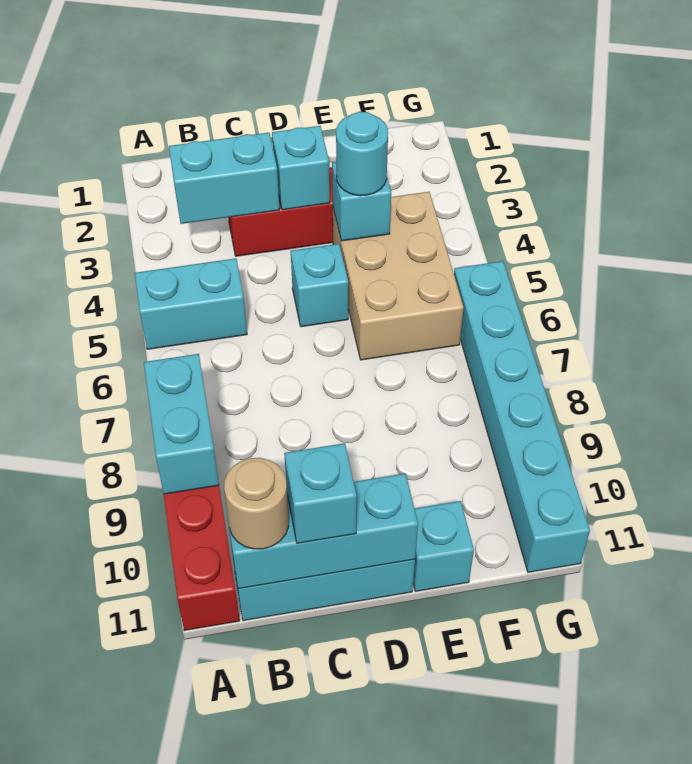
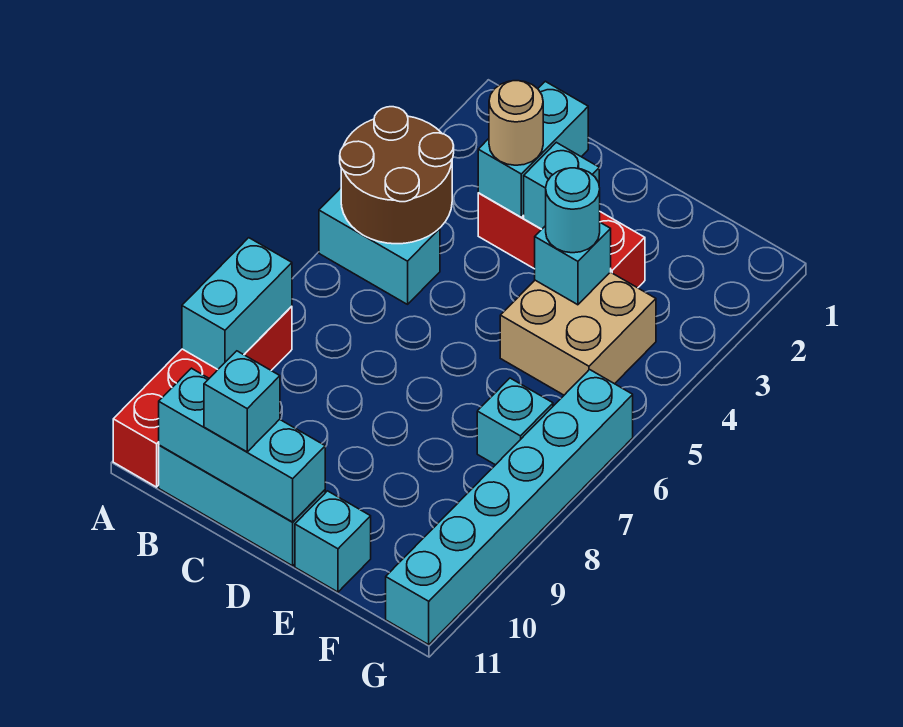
none -> brown round brick A4:B5 level 2
cyan brick B3:C3 level 2 -> cyan brick C2:C3 level 2
tan round brick B11 level 3 -> tan round brick C3 level 3
cyan brick D5 level 1 -> cyan brick F7 level 1
tan brick E4:F6 level 1 -> tan brick E4:F5 level 1

